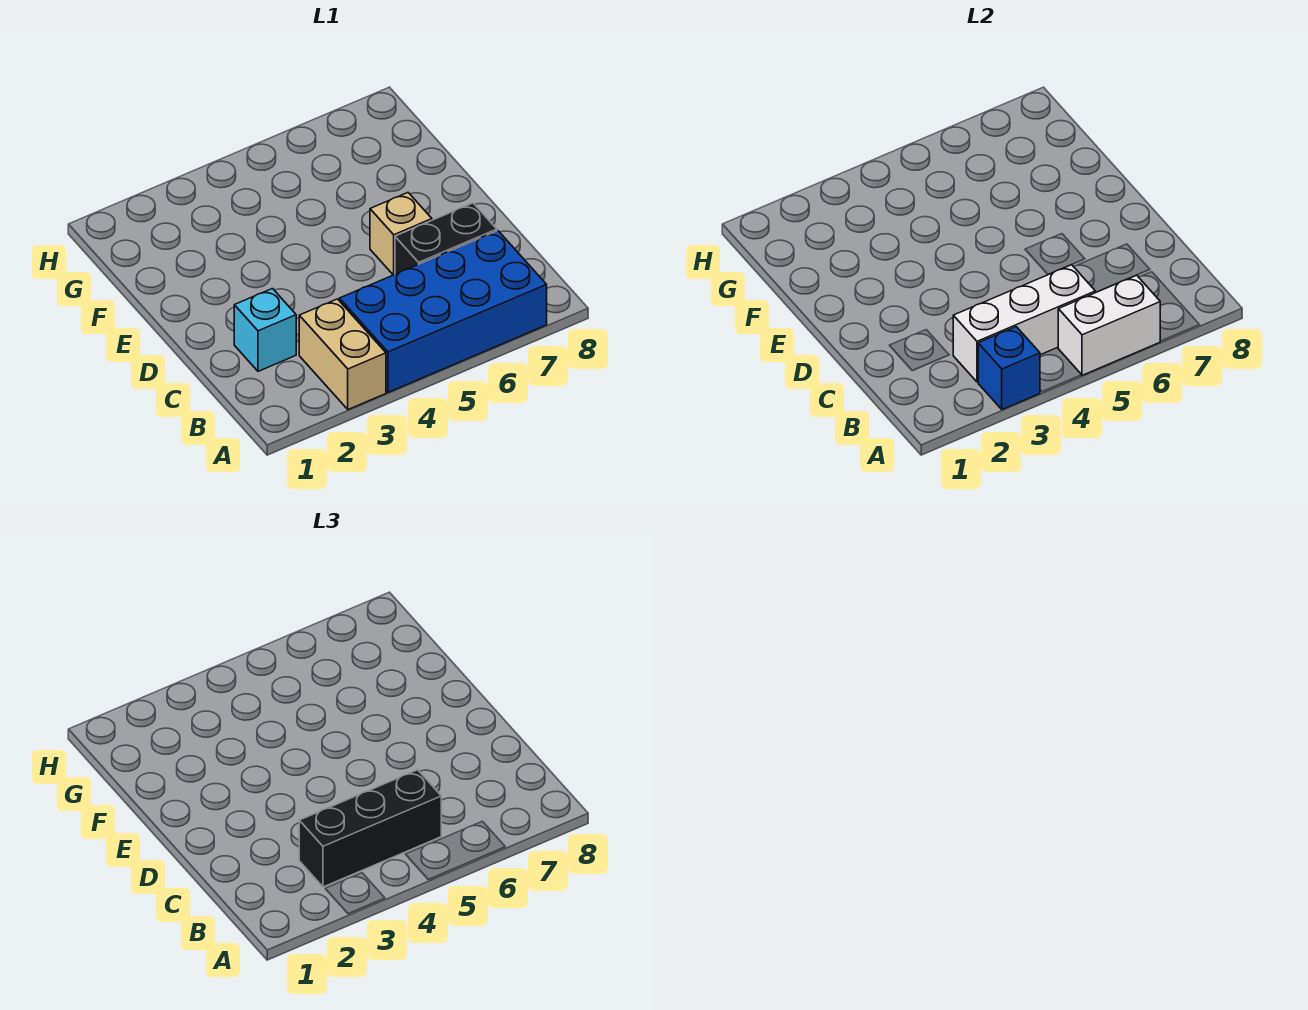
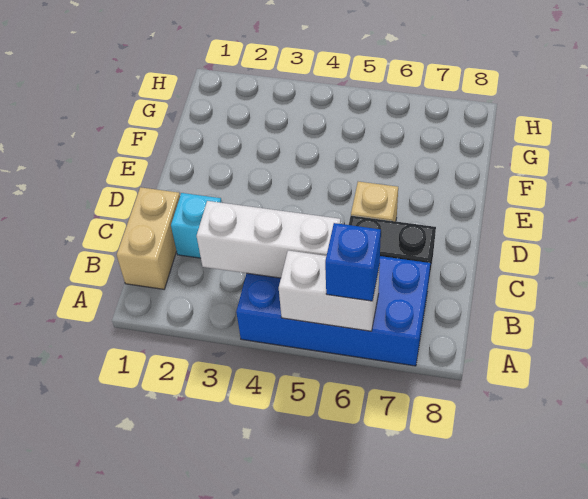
tan brick A3:B3 level 1 -> tan brick B1:C1 level 1
blue brick A3 level 2 -> blue brick A6 level 3
black brick B3:B5 level 3 -> none

